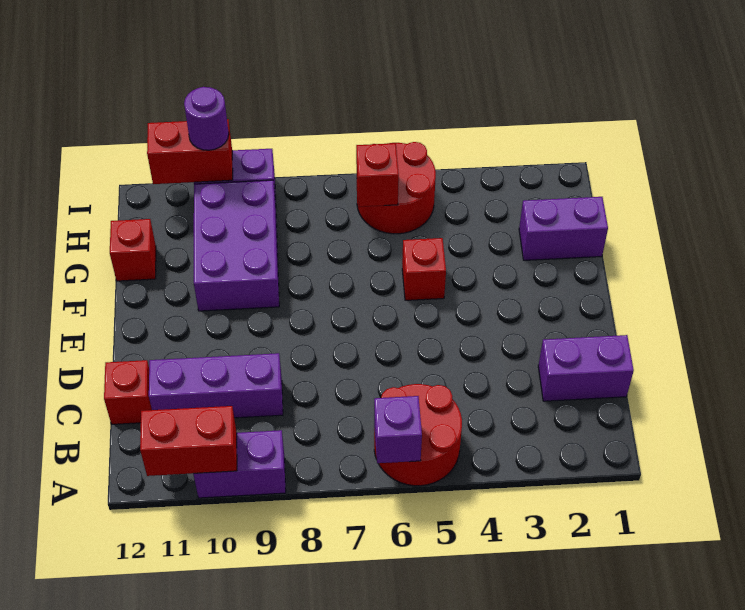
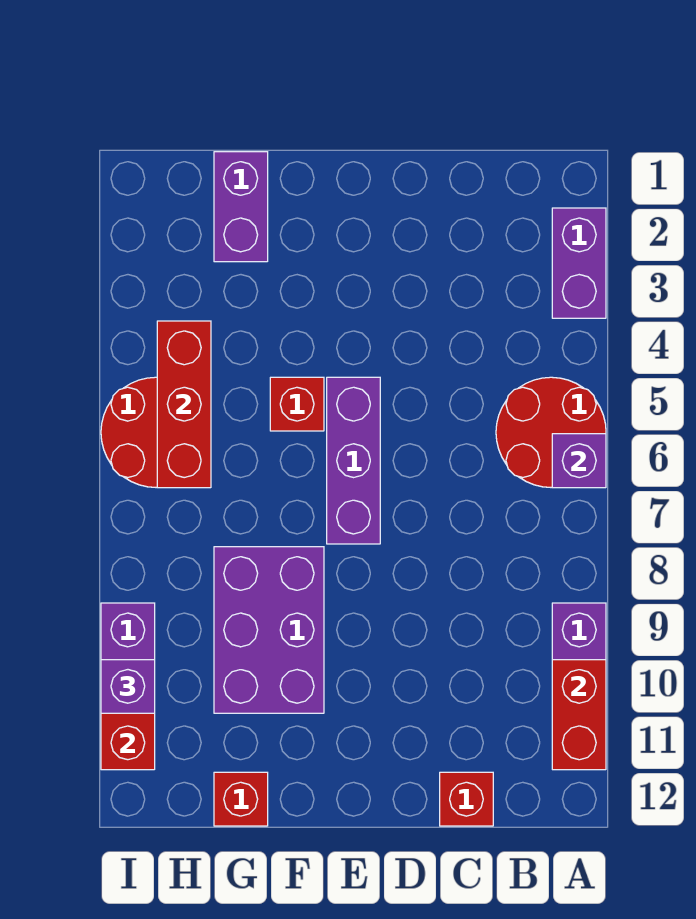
purple brick C1:C2 level 1 -> purple brick A2:A3 level 1
purple brick C9:C11 level 1 -> purple brick E5:E7 level 1
purple brick F9:H10 level 1 -> purple brick F8:G10 level 1
red brick H6 level 2 -> red brick H4:H6 level 2
purple round brick I10 level 3 -> purple brick I10 level 3

